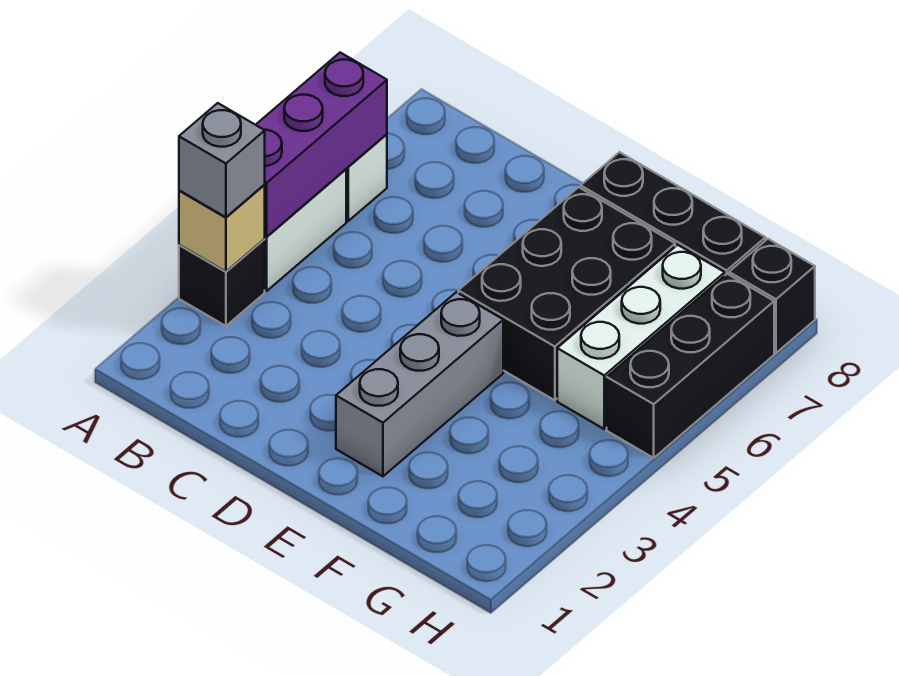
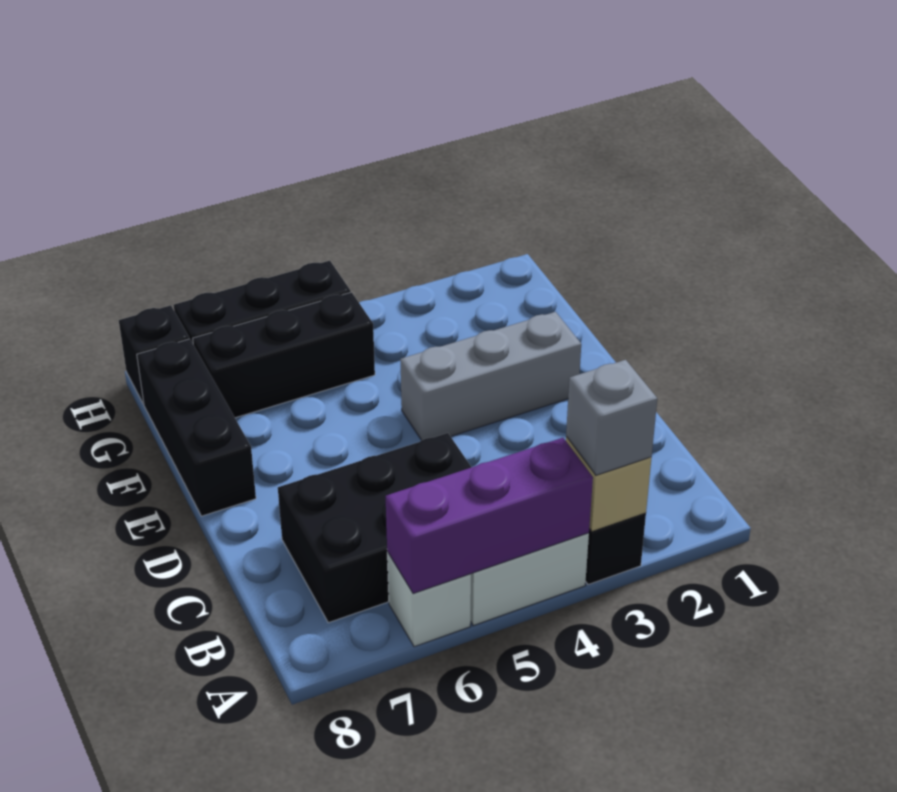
black brick E5:F7 level 1 -> black brick B5:C7 level 1
white brick G5:G7 level 1 -> black brick G5:G7 level 1

